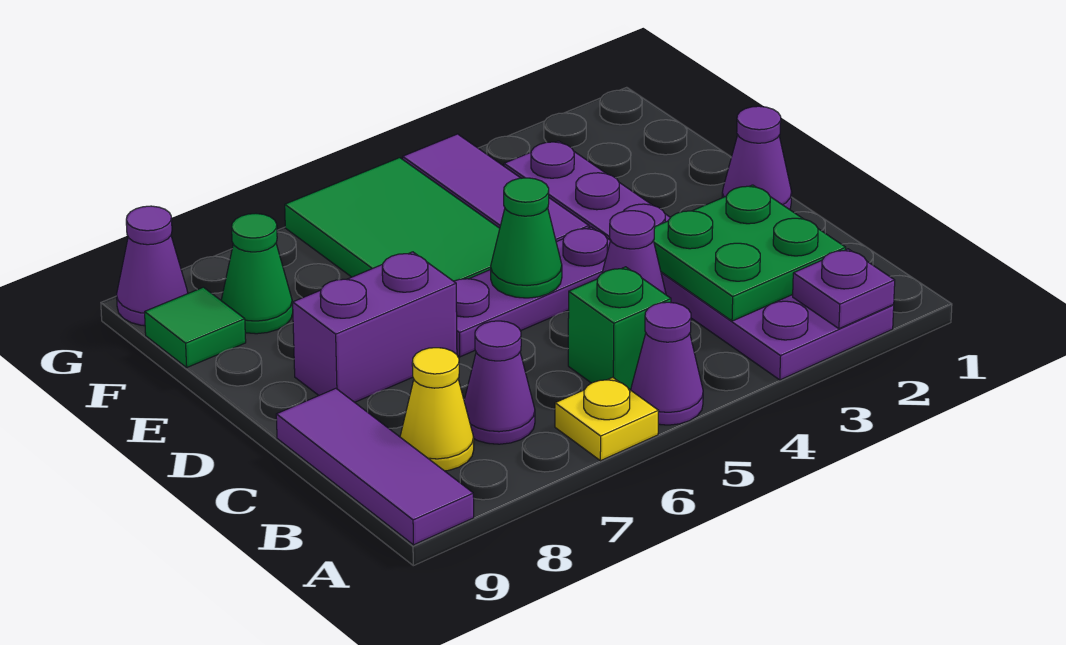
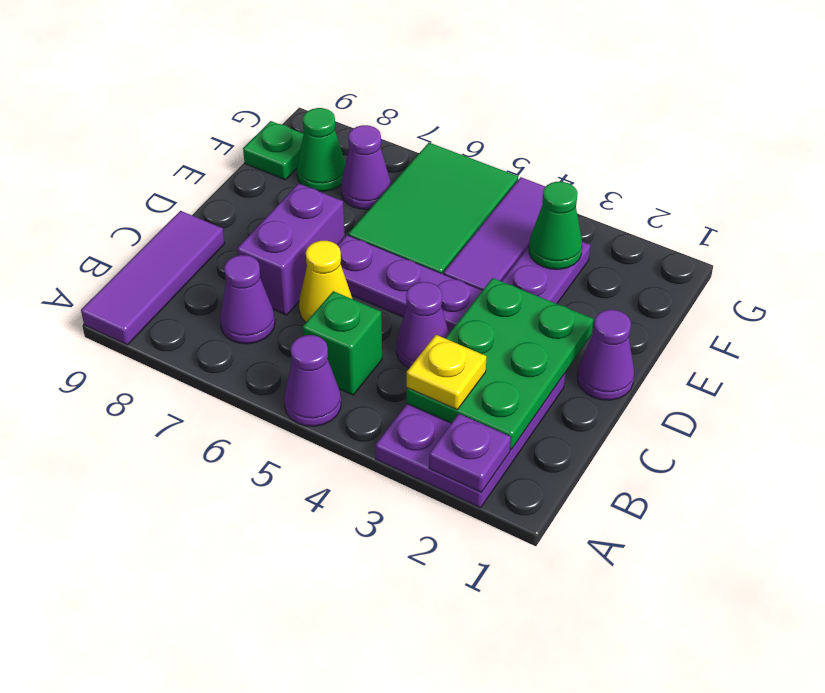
yellow plate A6 level 1 -> yellow plate B3 level 3
green plate B2:C3 level 2 -> green plate B2:D3 level 2
yellow cone B8 level 1 -> yellow cone C6 level 1
green cone D5 level 2 -> green cone F3 level 2
purple brick D7:D8 level 1 -> purple brick C7:D7 level 1
green tile F9 level 1 -> green plate F9 level 1
purple cone G9 level 1 -> purple cone F7 level 1

